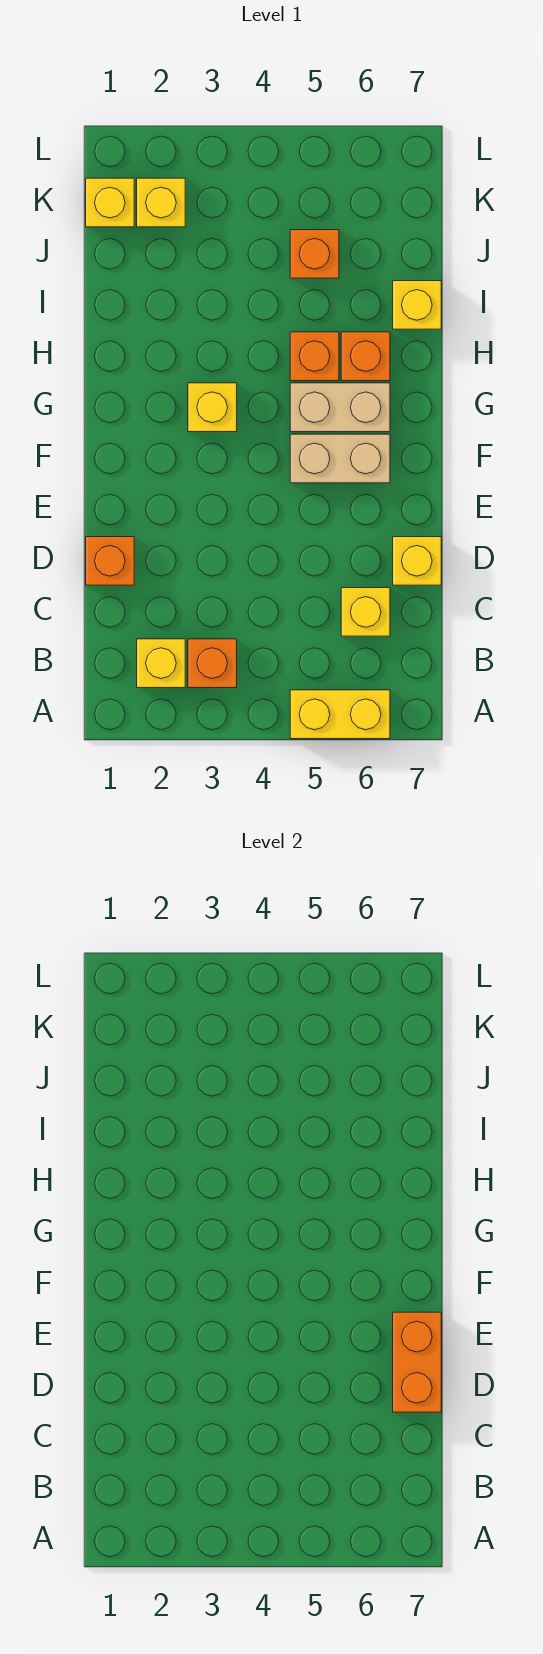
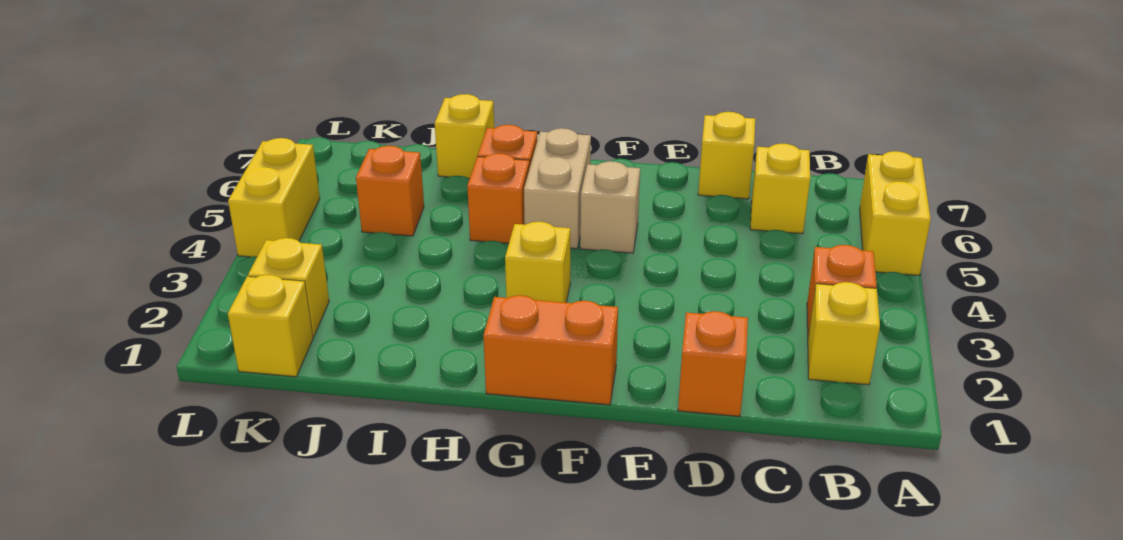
orange brick D7:E7 level 2 -> orange brick F1:G1 level 1
tan brick F5:F6 level 1 -> tan brick F5 level 1
none -> yellow brick L4:L5 level 1

